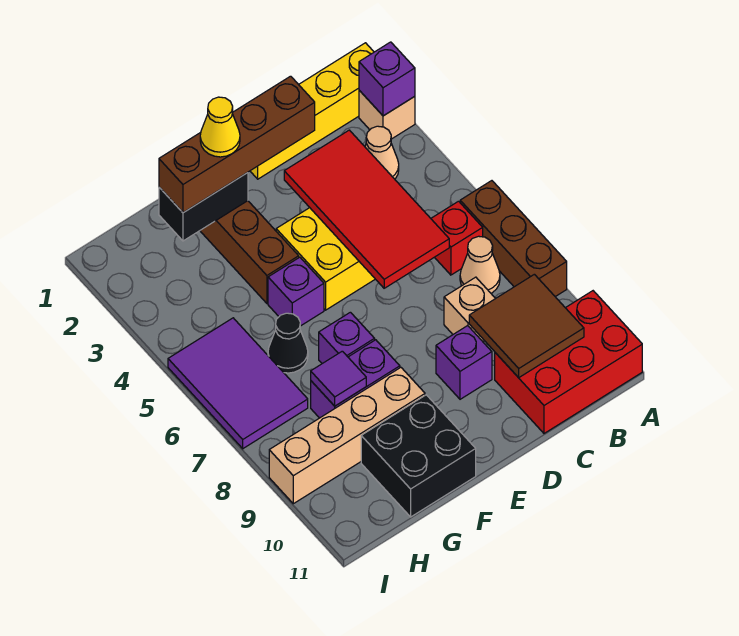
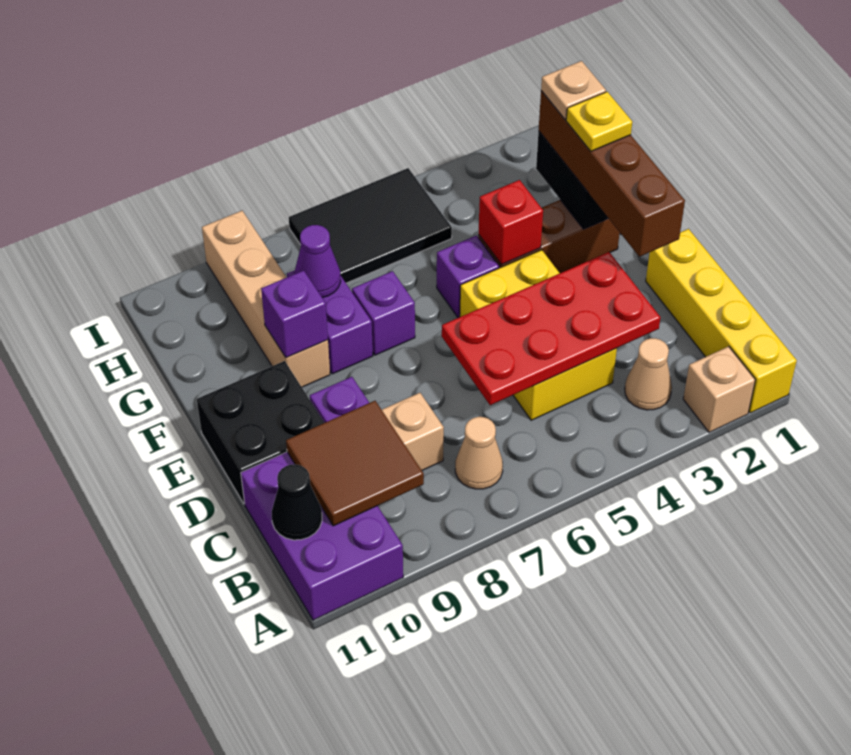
purple brick A2 level 2 -> purple brick F9 level 2
brown brick A6:A8 level 1 -> none
red brick A10:C11 level 1 -> purple brick A10:C11 level 1
red brick B6 level 1 -> red brick F4 level 2
red tile C3:D6 level 2 -> red plate C3:D6 level 2
yellow cone F2 level 4 -> yellow plate F2 level 4
black brick F10:G11 level 1 -> black brick D10:E11 level 1
none -> tan plate G2 level 4
black cone G6 level 1 -> black cone B11 level 2
purple tile G8 level 2 -> purple cone G8 level 2
purple tile H5:I7 level 1 -> black tile H5:I7 level 1

